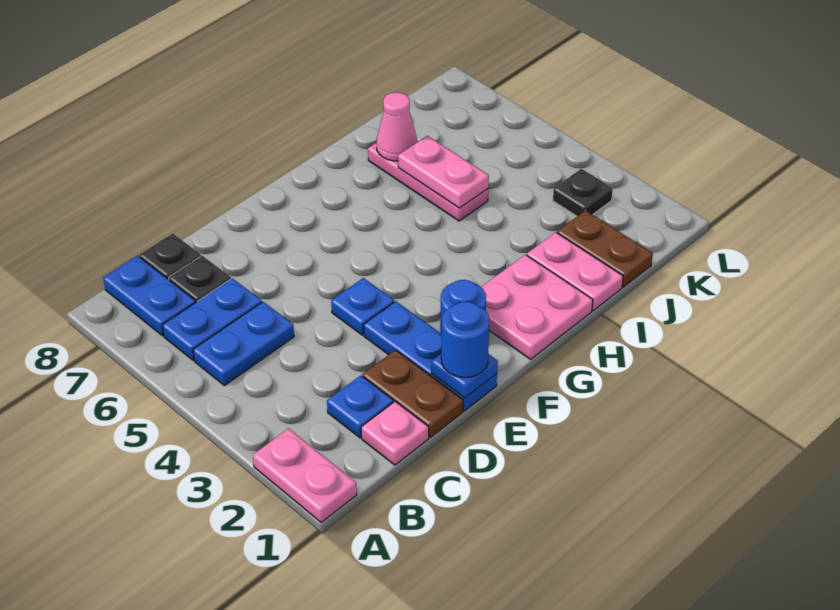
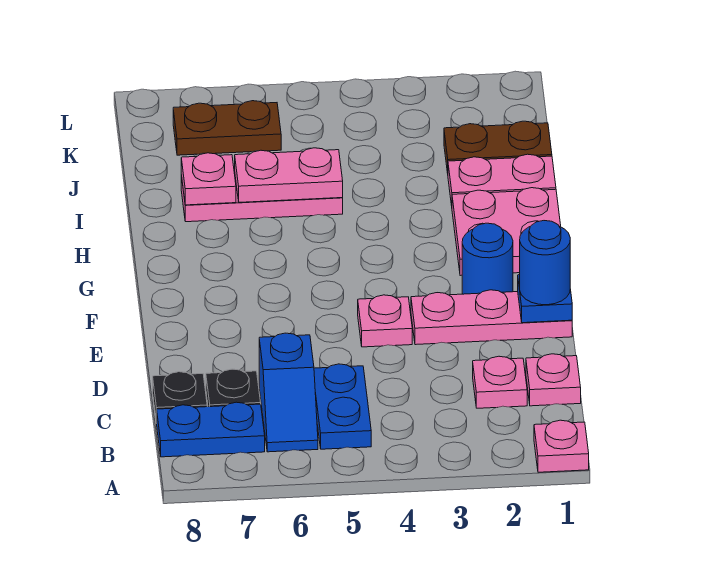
pink plate A1:A2 level 1 -> pink plate A1 level 1
blue plate B6:C6 level 1 -> blue slope B6:C6 level 1 top C
blue plate C2 level 1 -> pink plate C2 level 1
brown plate D1:D2 level 1 -> brown plate K6:K7 level 1
blue plate E1:E3 level 1 -> pink plate E1:E3 level 1
blue plate E4 level 1 -> pink plate E4 level 1
pink cone I7 level 2 -> pink plate I7 level 2
black plate K3 level 1 -> none

